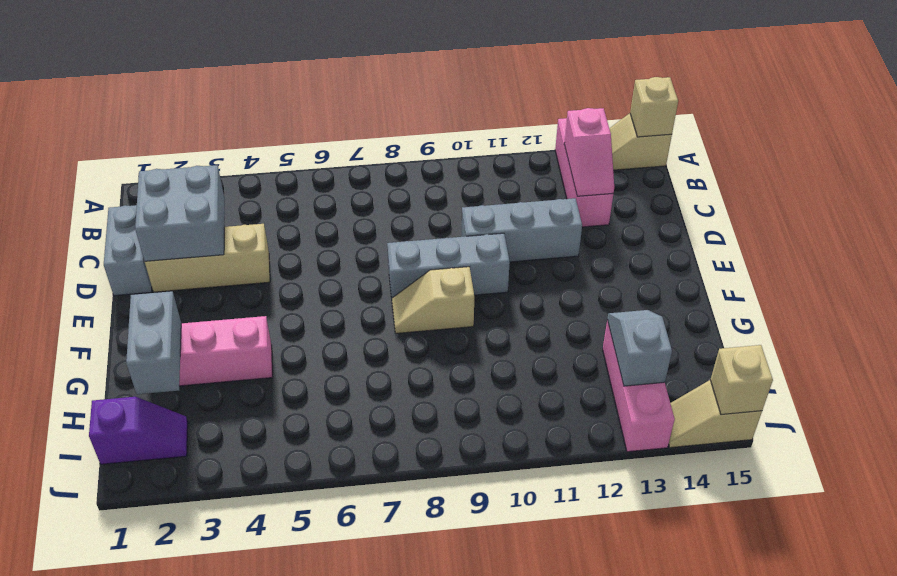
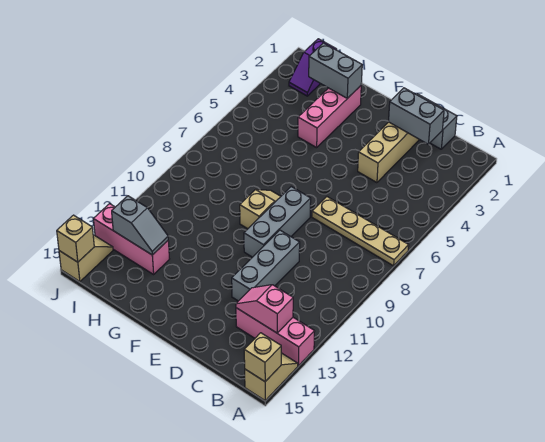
none -> tan plate A7:D7 level 1
grey brick C2:D3 level 2 -> grey brick C2:D2 level 2

